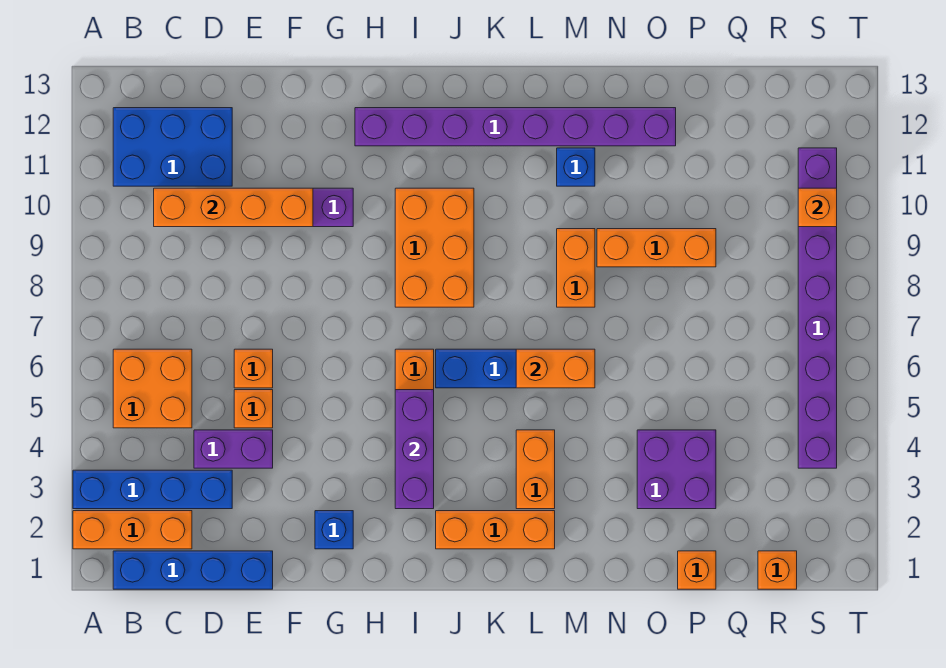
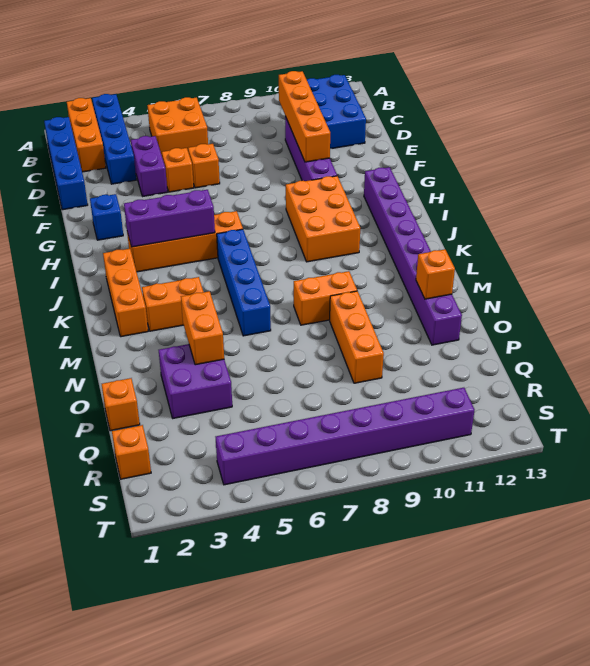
orange brick I8:J10 level 1 -> orange brick H9:J10 level 1
orange brick L6:M6 level 2 -> orange brick N4:O4 level 2
blue brick M11 level 1 -> none
orange brick S10 level 2 -> orange brick N12 level 2

